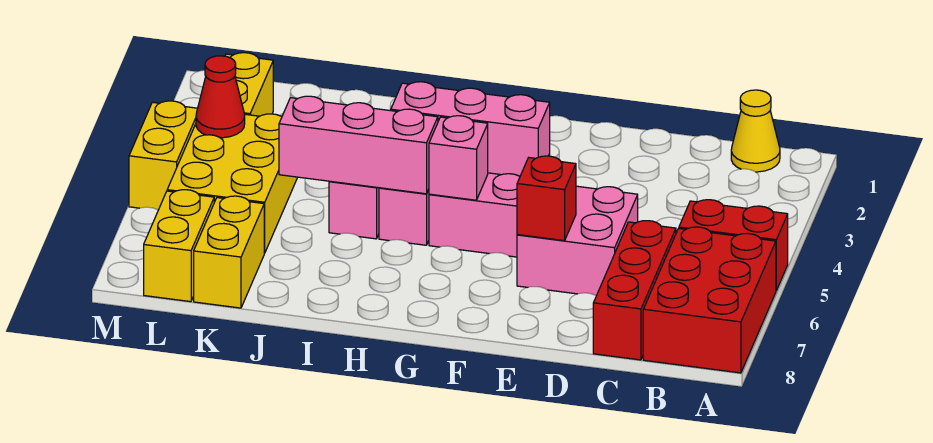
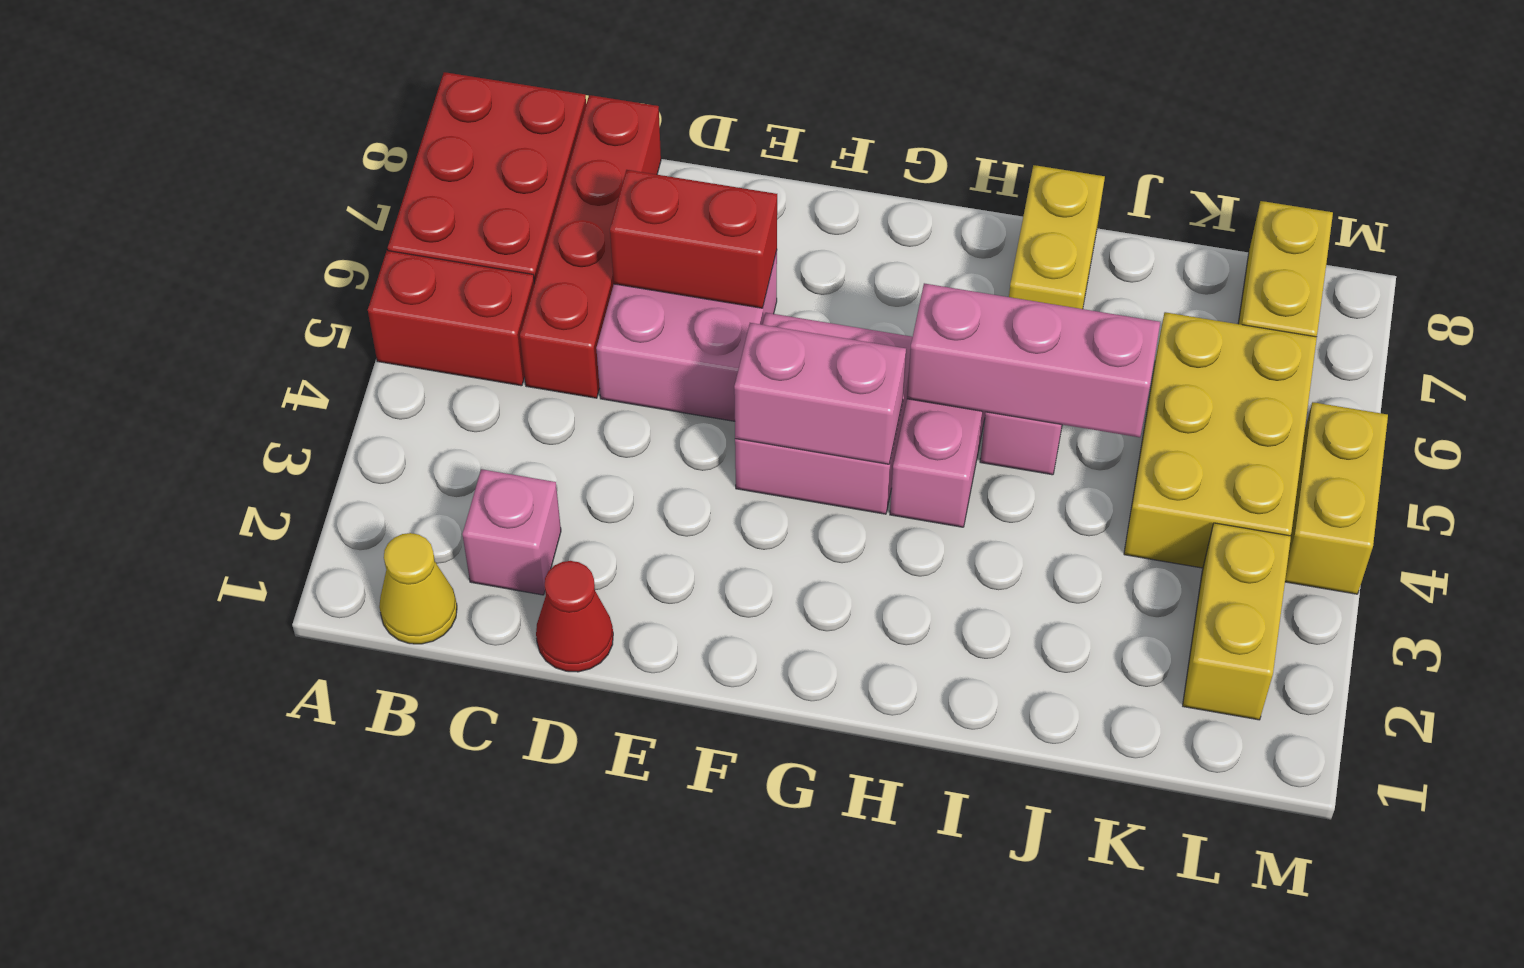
red brick C6:C8 level 1 -> red brick C5:C8 level 1
red brick E6 level 2 -> red brick D6:E6 level 2
pink brick F4:H4 level 2 -> pink brick F4:G4 level 2
pink brick G5 level 2 -> pink brick C2 level 1
yellow brick K7:K8 level 1 -> yellow brick I7:I8 level 1
red cone L4 level 2 -> red cone D1 level 1

